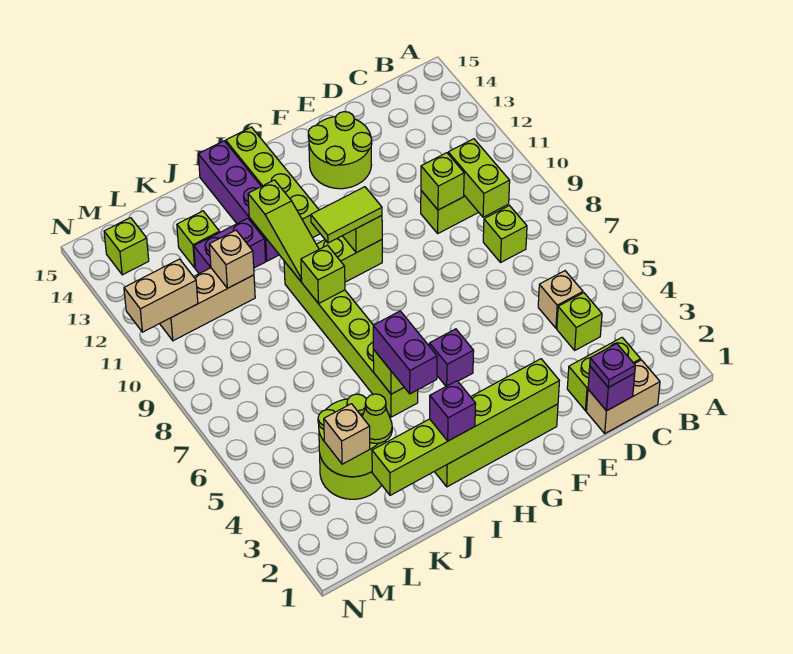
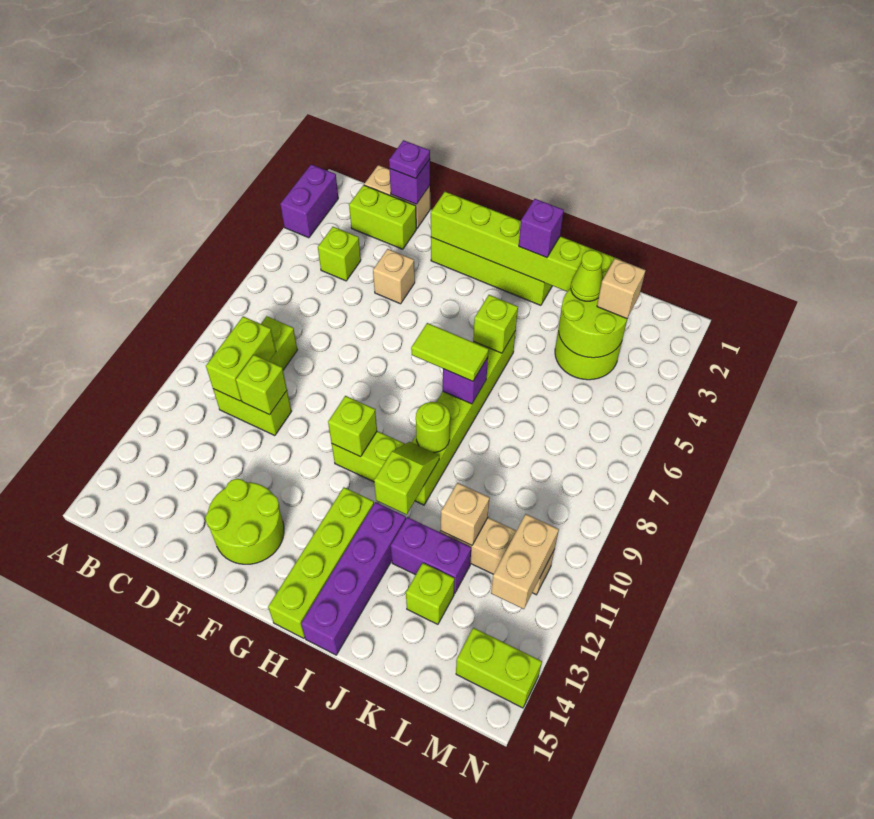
tan brick C5 level 1 -> tan brick E4 level 1
purple brick G5 level 1 -> purple brick I7 level 2
lime tile G10:H10 level 3 -> lime tile H7:I7 level 3
purple brick I4:I5 level 3 -> purple brick A2:A3 level 1
lime brick I9 level 2 -> lime round brick I9 level 2
lime slope I10:I12 level 2 top 12 -> lime slope I10:I11 level 2 top 11
tan brick M11:N11 level 2 -> tan brick M11:M12 level 2
lime brick M14 level 1 -> lime brick M14:N14 level 1

